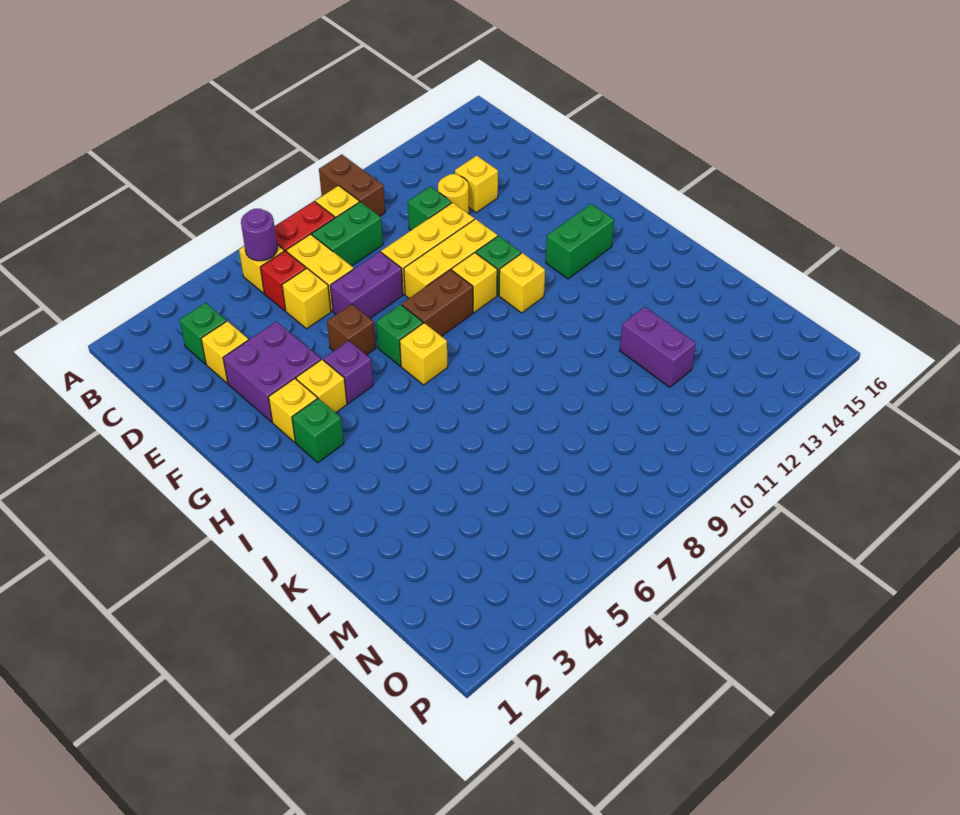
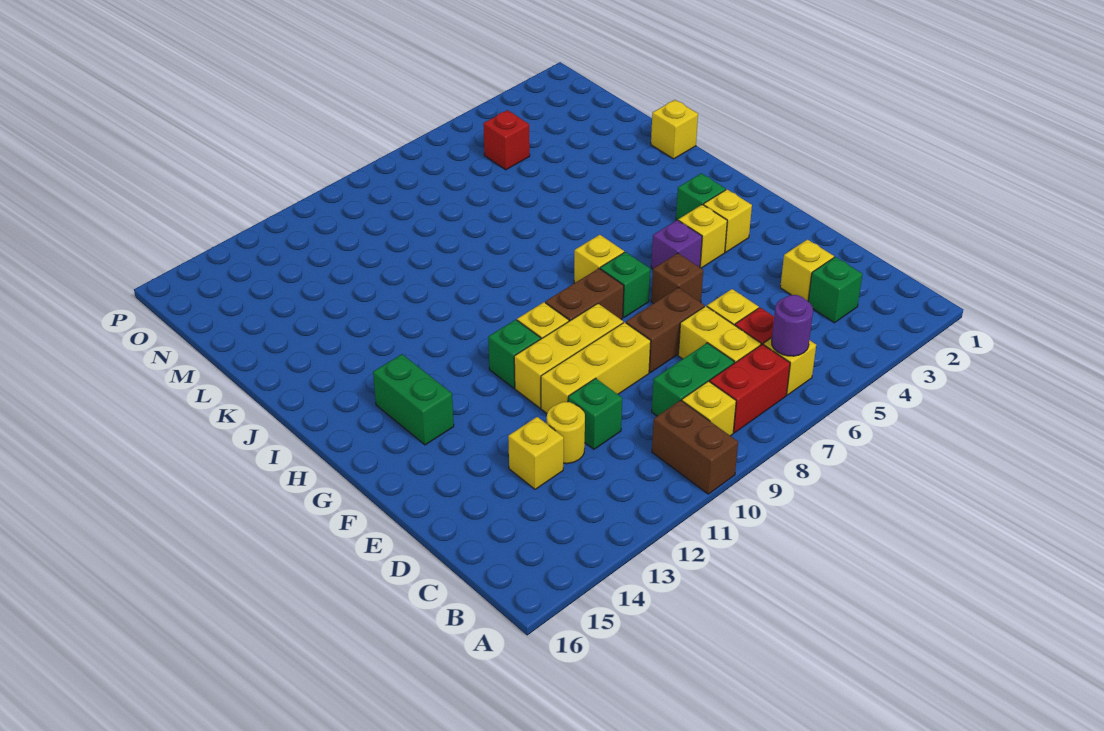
purple brick E3:F4 level 1 -> none
purple brick E7:E8 level 1 -> brown brick E7:E8 level 1
yellow brick H11 level 1 -> yellow brick K1 level 1
green brick H13:H14 level 1 -> green brick G14:H14 level 1
purple brick L12:M12 level 1 -> none
none -> red brick N5 level 1

